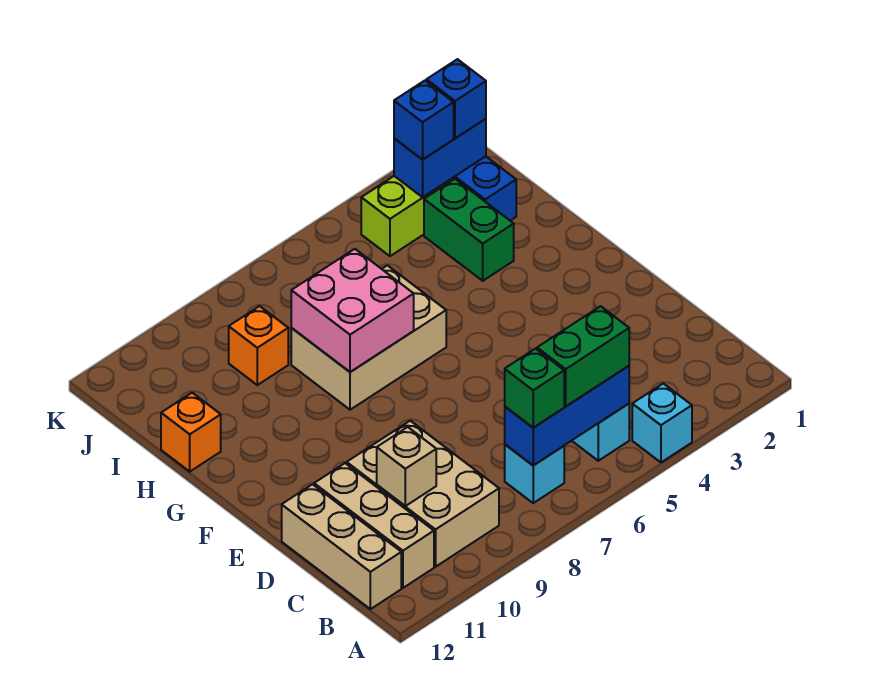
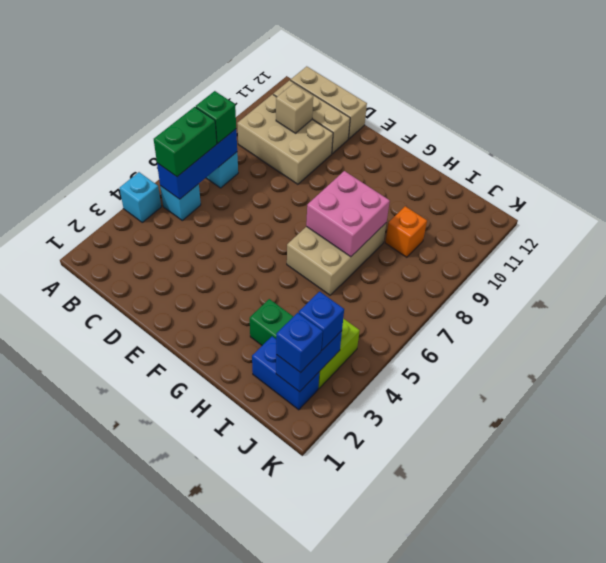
orange brick H12 level 1 -> none

